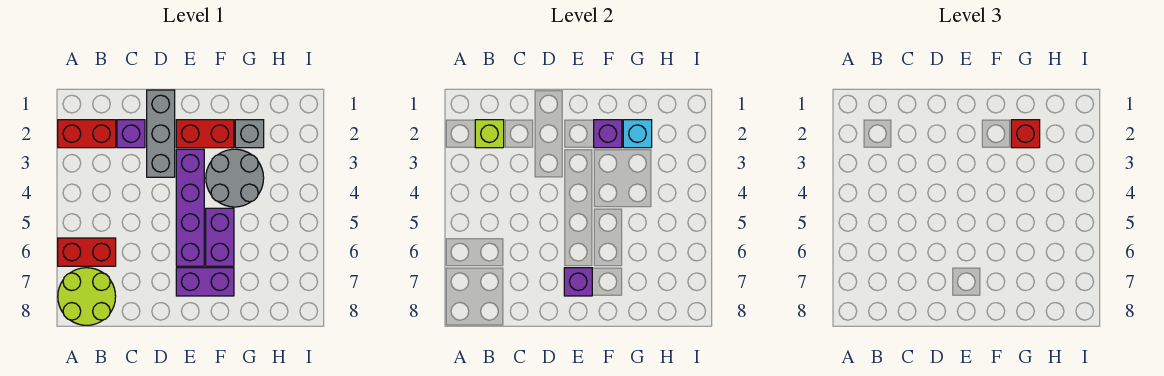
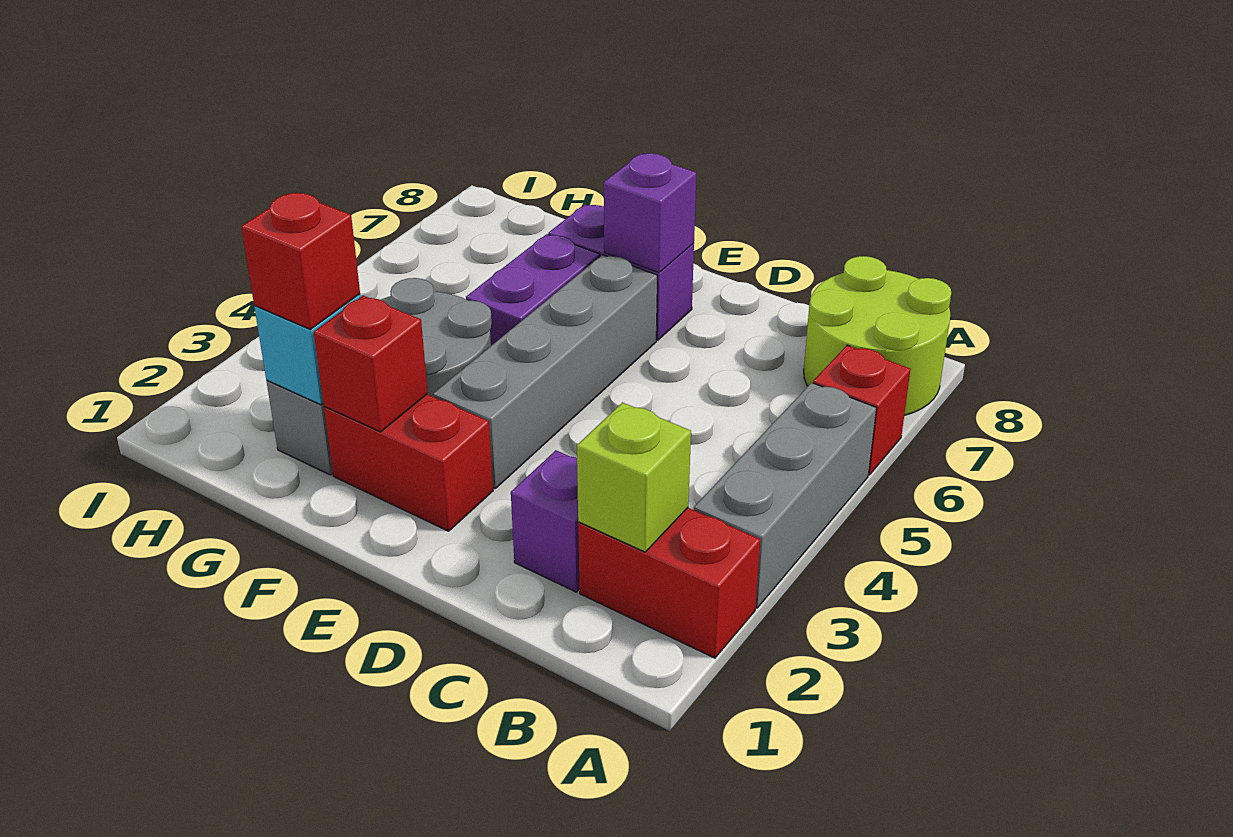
red brick A6:B6 level 1 -> red brick A6 level 1
grey brick D1:D3 level 1 -> grey brick A3:A5 level 1
purple brick E3:E6 level 1 -> grey brick E3:E6 level 1
purple brick F2 level 2 -> red brick F2 level 2

